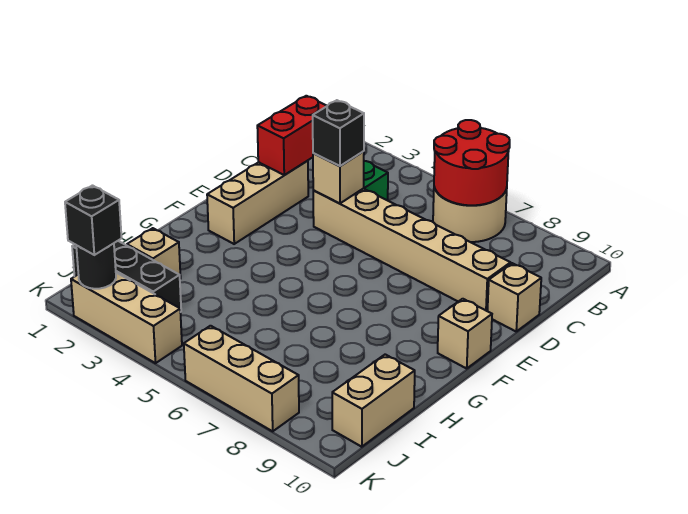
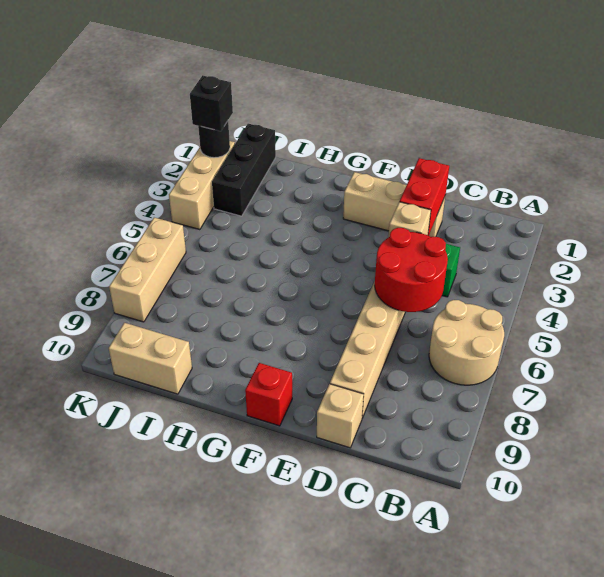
red round brick A6:B7 level 2 -> red round brick C5:D6 level 2
red brick C2:D2 level 2 -> red brick D2:D3 level 2
black brick D4 level 3 -> none
tan brick F10 level 1 -> red brick F10 level 1
tan brick I2 level 1 -> none

